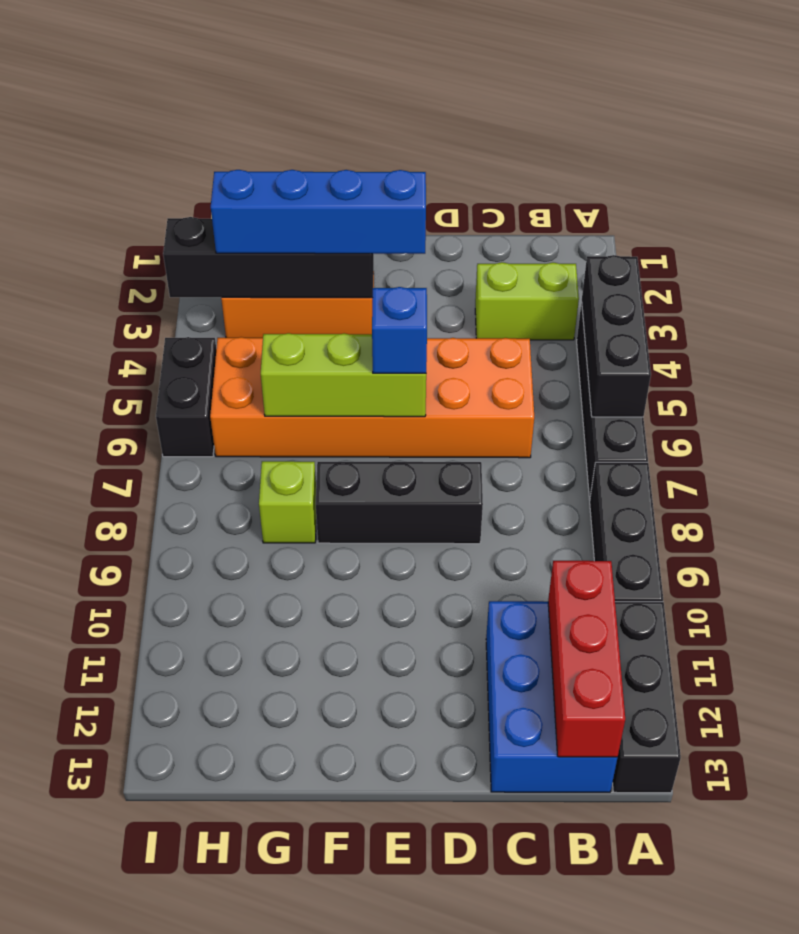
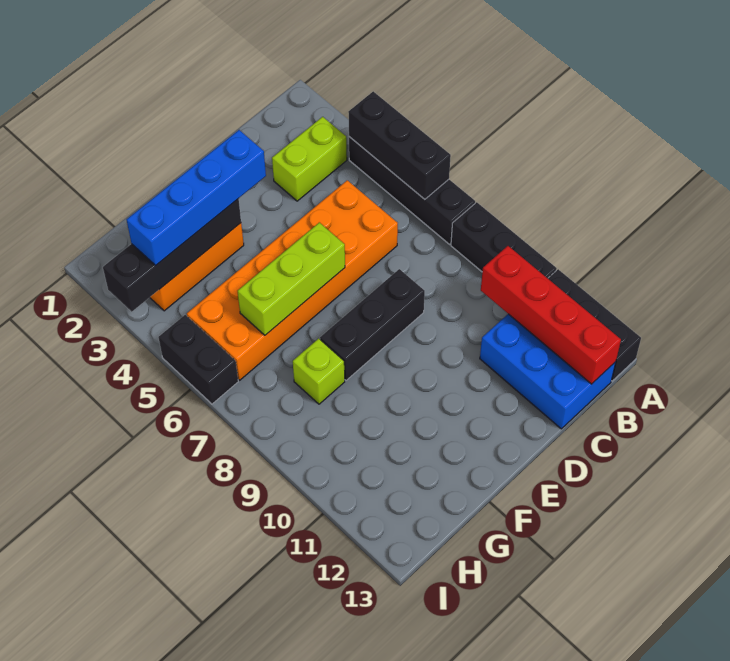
red brick B11:B13 level 2 -> red brick B10:B13 level 2
blue brick E6 level 3 -> none

